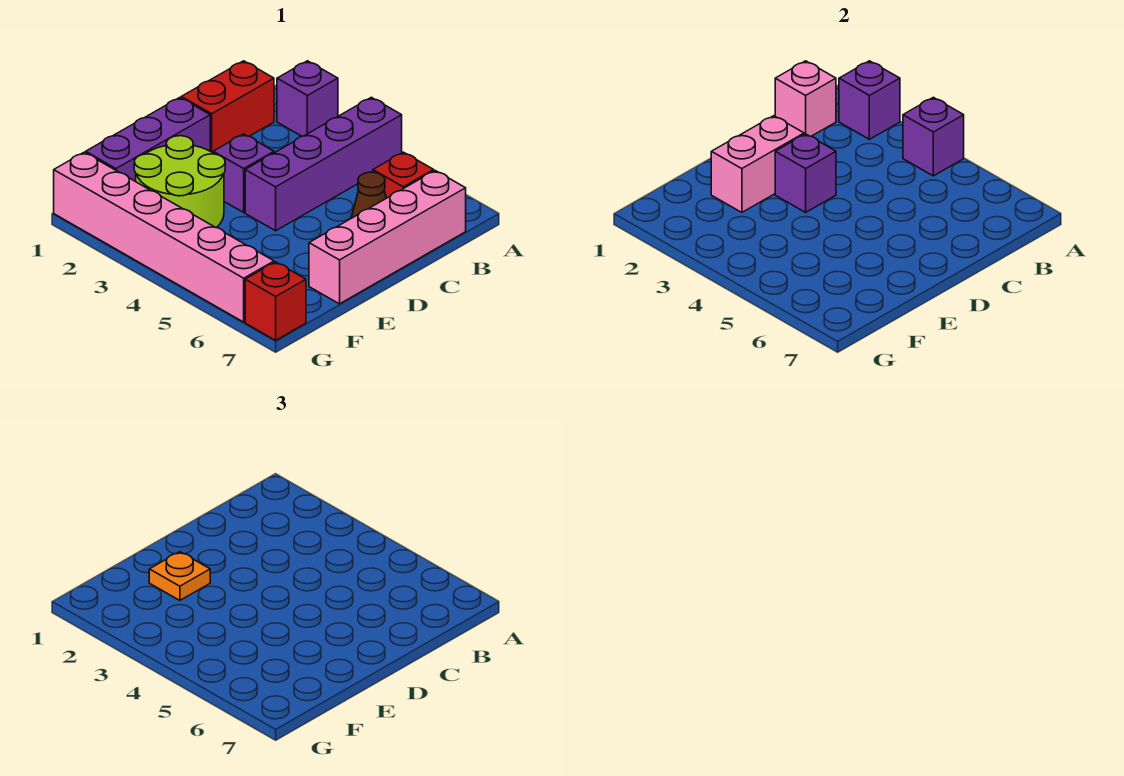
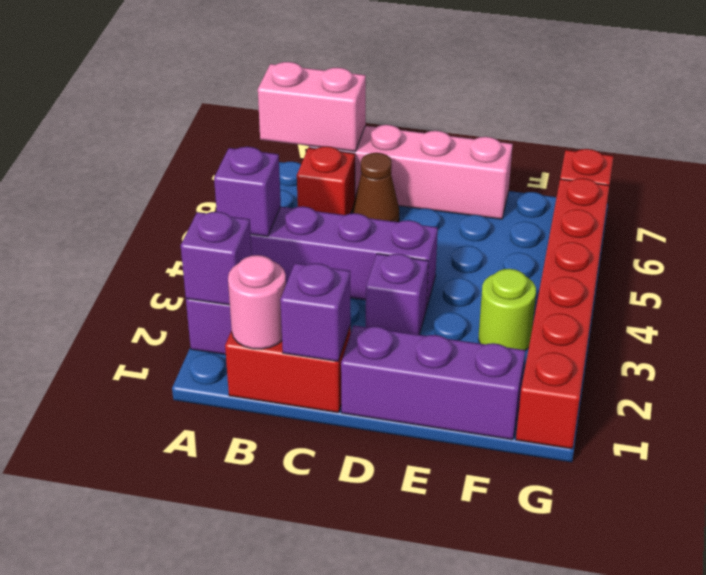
pink brick B1 level 2 -> pink round brick B1 level 2
pink brick D2:E2 level 2 -> pink brick A7:B7 level 2
purple brick D3 level 2 -> purple brick C1 level 2
lime round brick E2:F3 level 1 -> lime round brick F3 level 1
orange plate E2 level 3 -> none
pink brick G1:G6 level 1 -> red brick G1:G6 level 1

